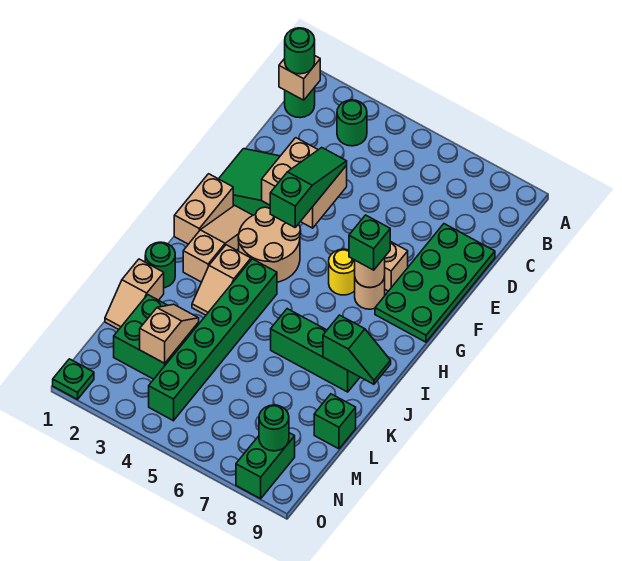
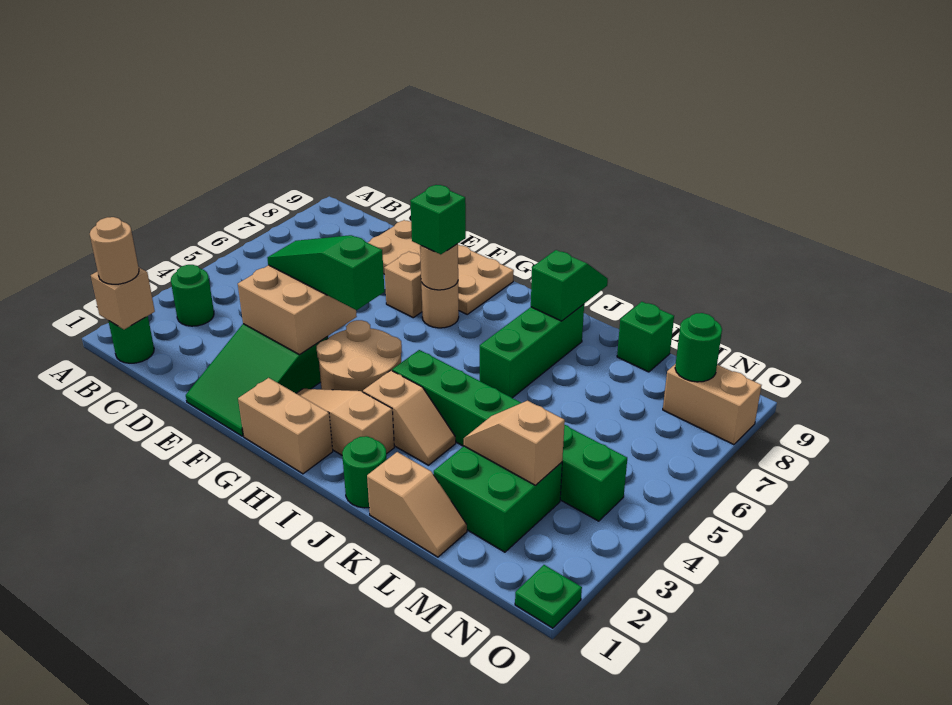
green round brick B1 level 3 -> tan round brick B1 level 3
green plate D8:G9 level 1 -> tan plate D8:G9 level 1
yellow round brick G6 level 1 -> none
green brick N8:O8 level 1 -> tan brick N8:O8 level 1

